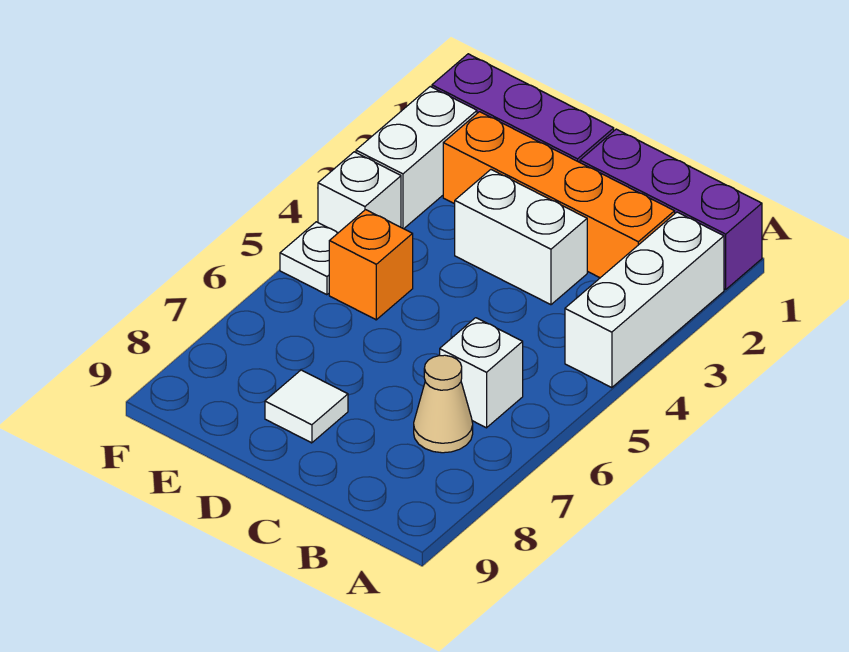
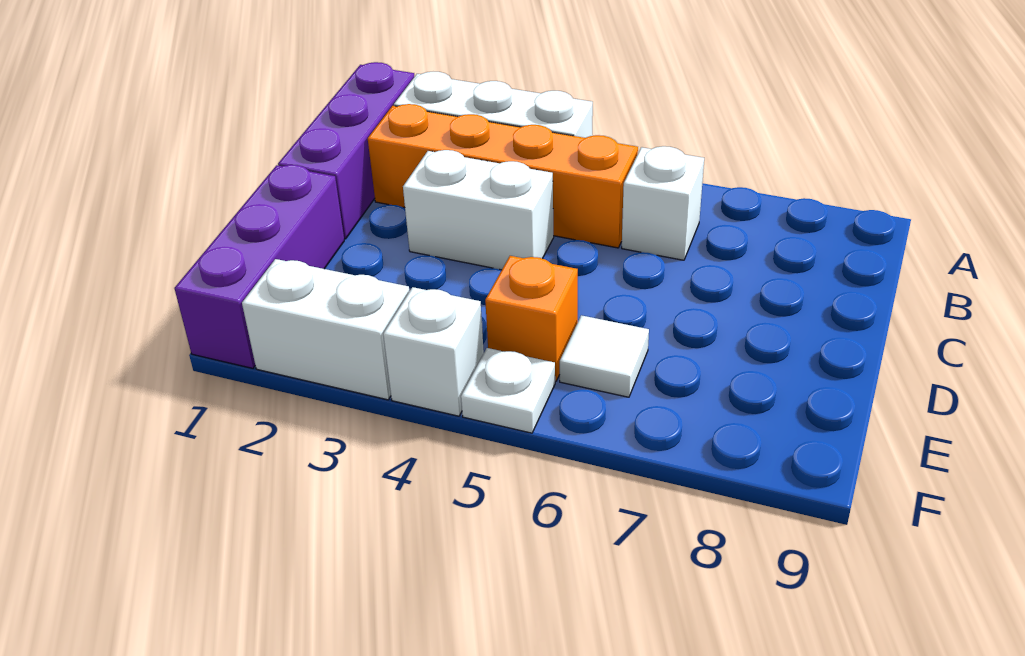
orange brick B2:E2 level 1 -> orange brick B2:B5 level 1
tan cone B7 level 1 -> none
white brick C3:D3 level 1 -> white brick C3:C4 level 1
white tile D8 level 1 -> white tile E6 level 1

